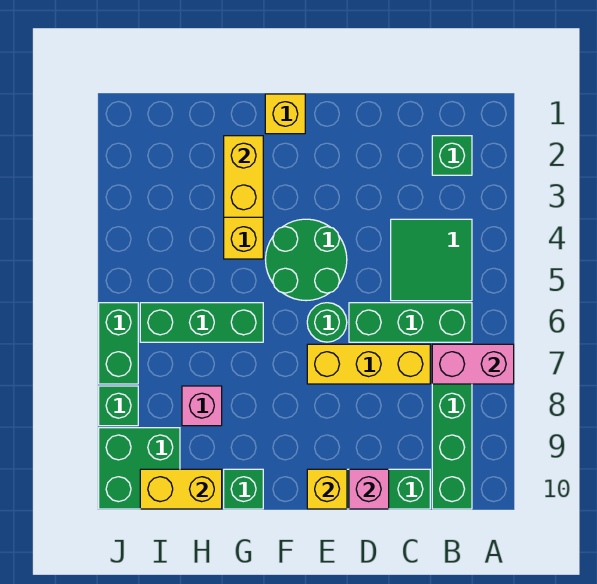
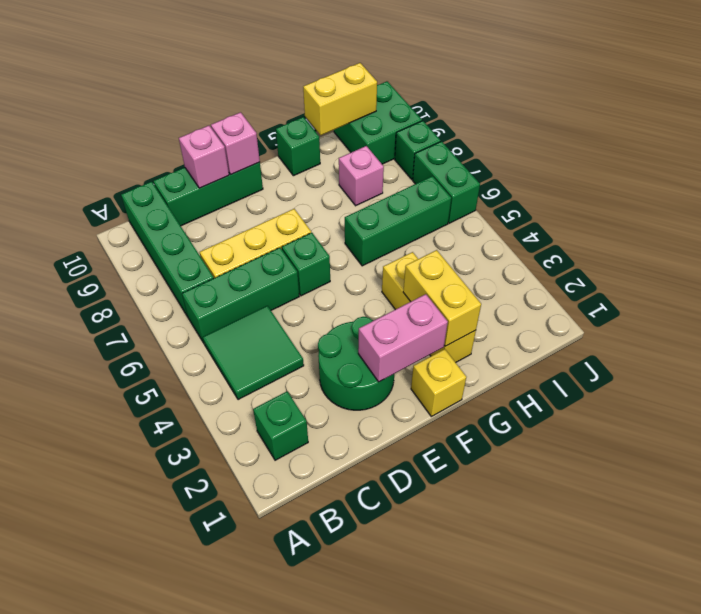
pink brick A7:B7 level 2 -> pink brick E2:F2 level 2
green round brick E4:F5 level 1 -> green round brick D2:E3 level 1
green round brick E6 level 1 -> green brick E6 level 1
yellow brick E10 level 2 -> pink brick E10 level 2

